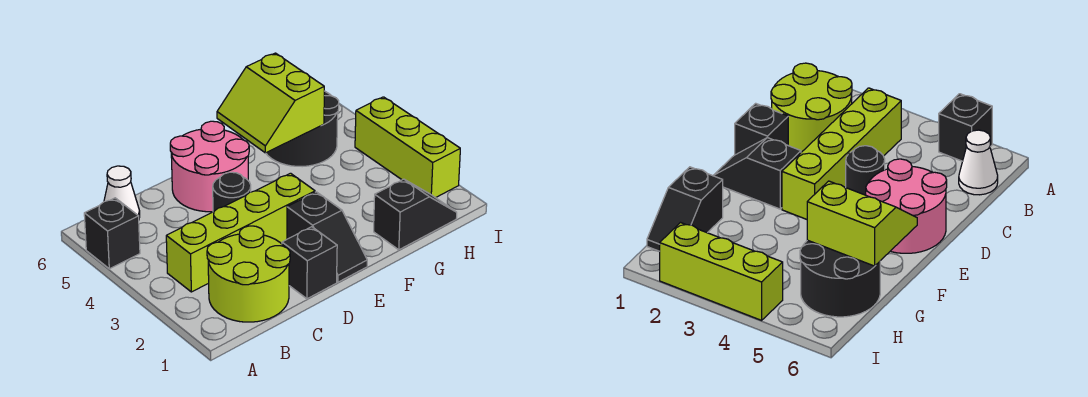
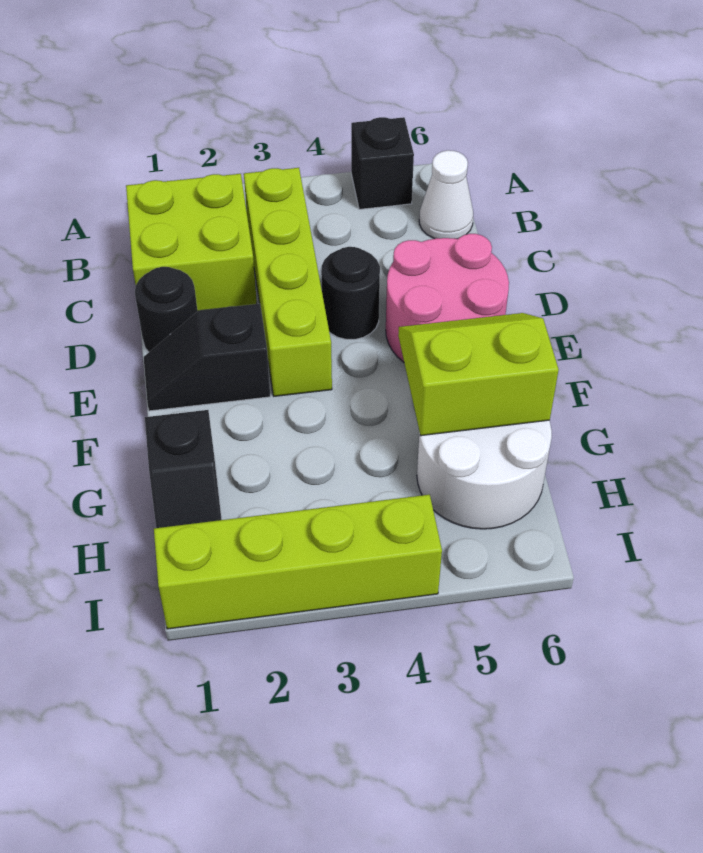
lime round brick B1:C2 level 1 -> lime brick B1:C2 level 1
black brick D1 level 1 -> black round brick D1 level 1
black round brick G5:H6 level 1 -> white round brick G5:H6 level 1
lime brick I2:I4 level 1 -> lime brick I1:I4 level 1

